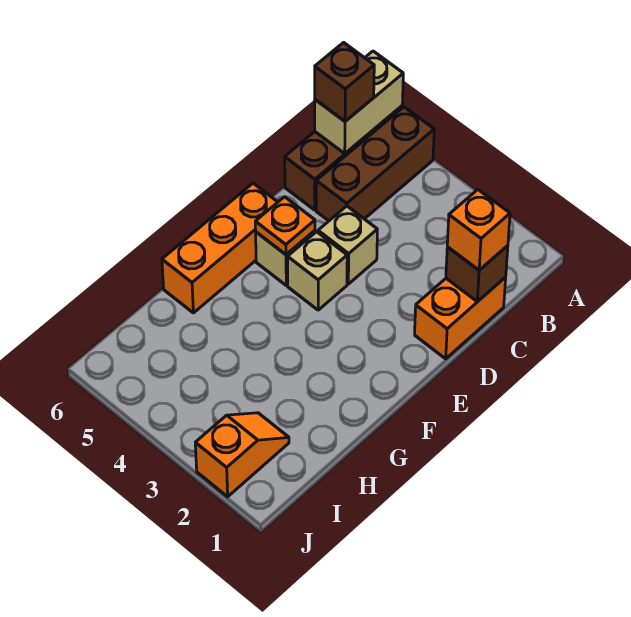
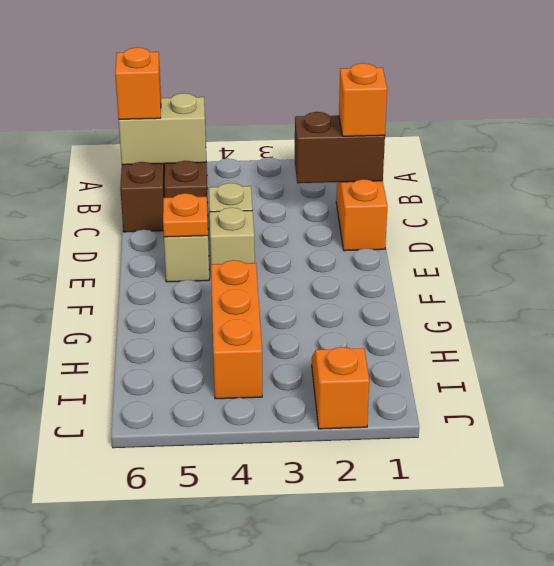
tan brick A6:B6 level 2 -> tan brick B5:B6 level 2
brown brick B6 level 3 -> orange brick B6 level 3
brown brick C1 level 2 -> brown brick C1:C2 level 2
orange brick E6:G6 level 1 -> orange brick G4:I4 level 1

